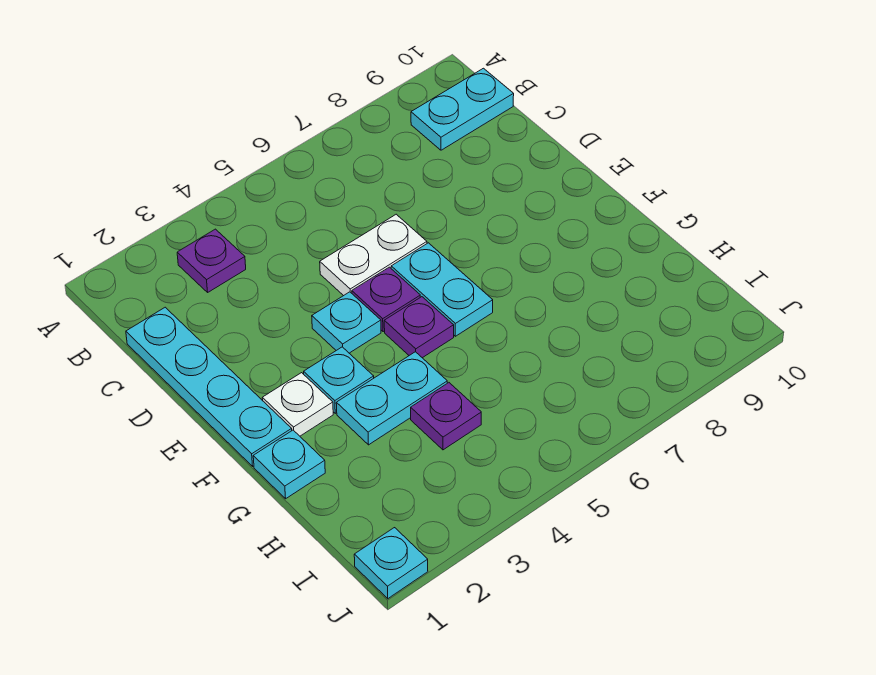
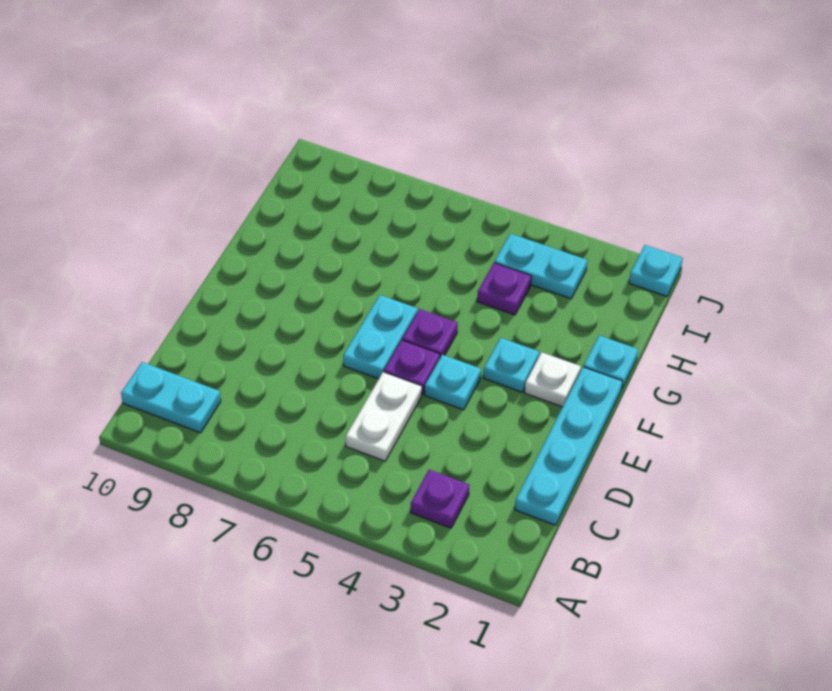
white plate D5:D6 level 1 -> white plate C5:D5 level 1
cyan plate G3:G4 level 1 -> cyan plate I3:I4 level 1

